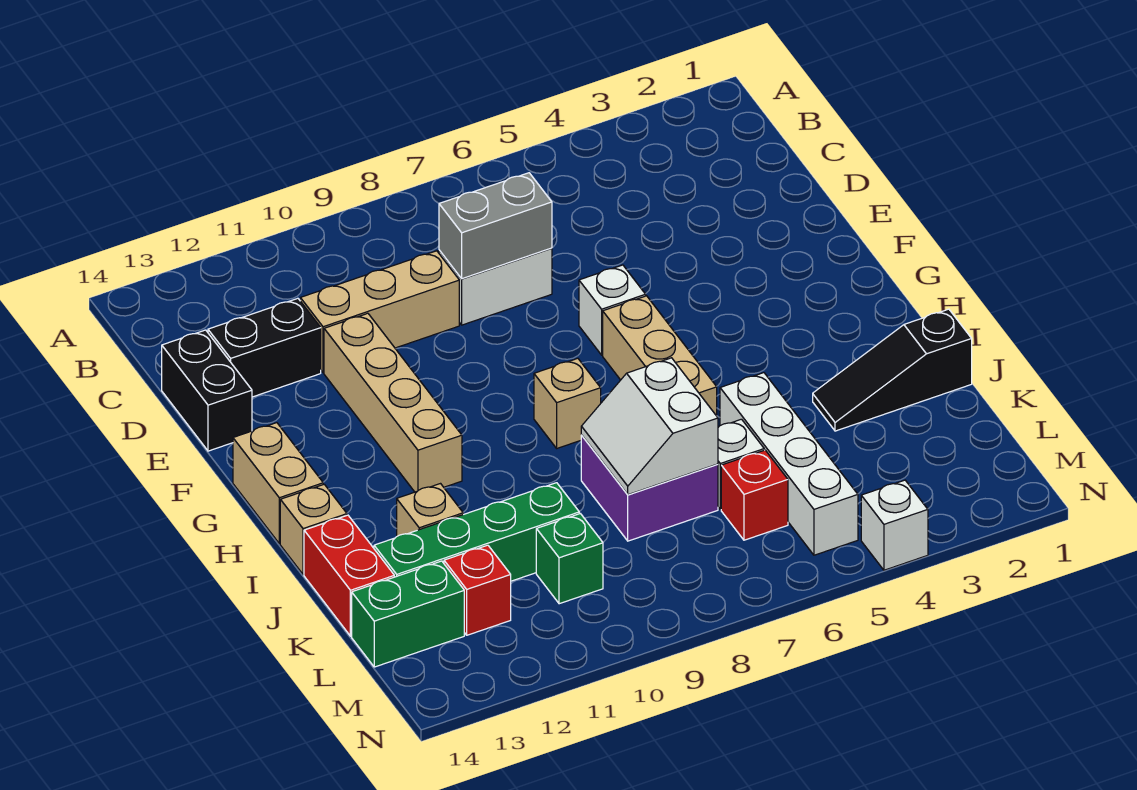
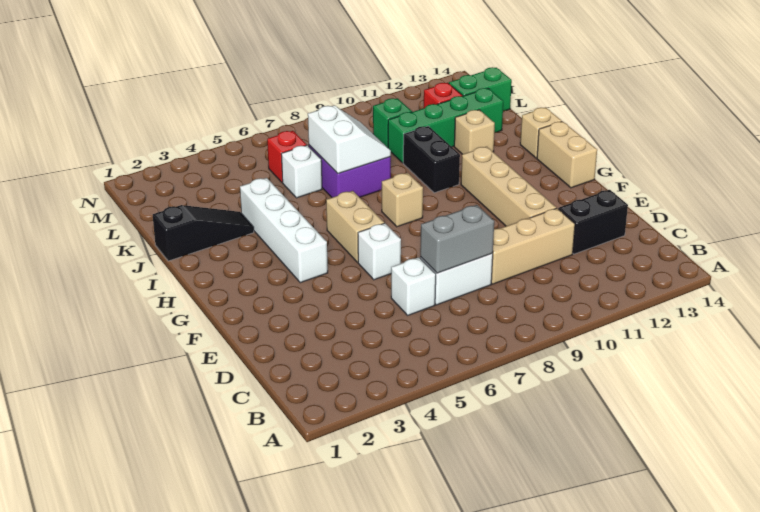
black brick D14:E14 level 1 -> black brick I10:J10 level 1
tan brick G6:I6 level 1 -> tan brick G6:H6 level 1
white brick J5:M5 level 1 -> white brick G4:J4 level 1
red brick J14:K14 level 1 -> none
white brick N4 level 1 -> white brick D6 level 1

